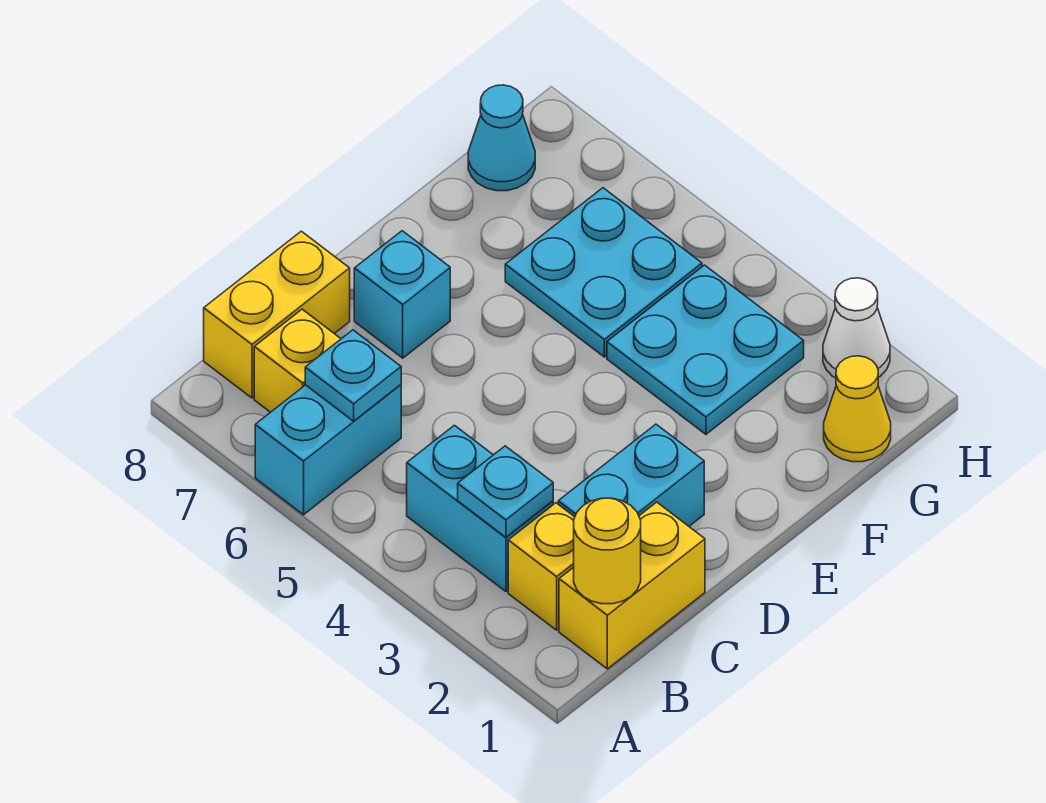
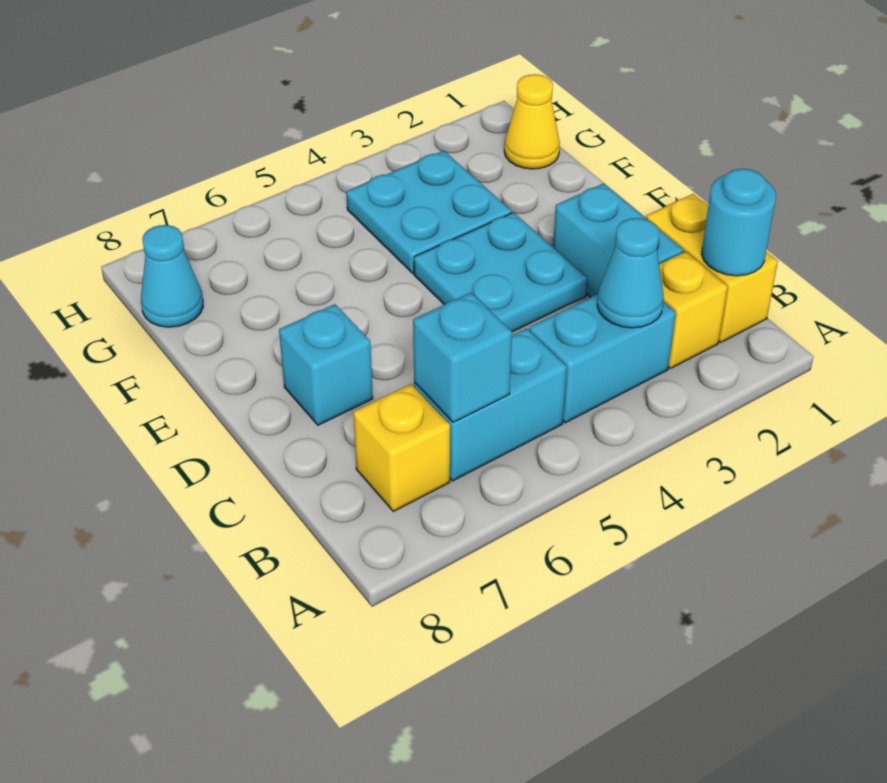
cyan brick A6:B6 level 1 -> cyan brick B5:B6 level 1
yellow round brick B1 level 2 -> cyan round brick B1 level 2
cyan plate B3 level 2 -> cyan cone B3 level 2
cyan plate B6 level 2 -> cyan brick B6 level 2
yellow brick B8:C8 level 1 -> none
cyan plate F5:G6 level 1 -> cyan plate D3:E4 level 1
white cone H2 level 1 -> none

